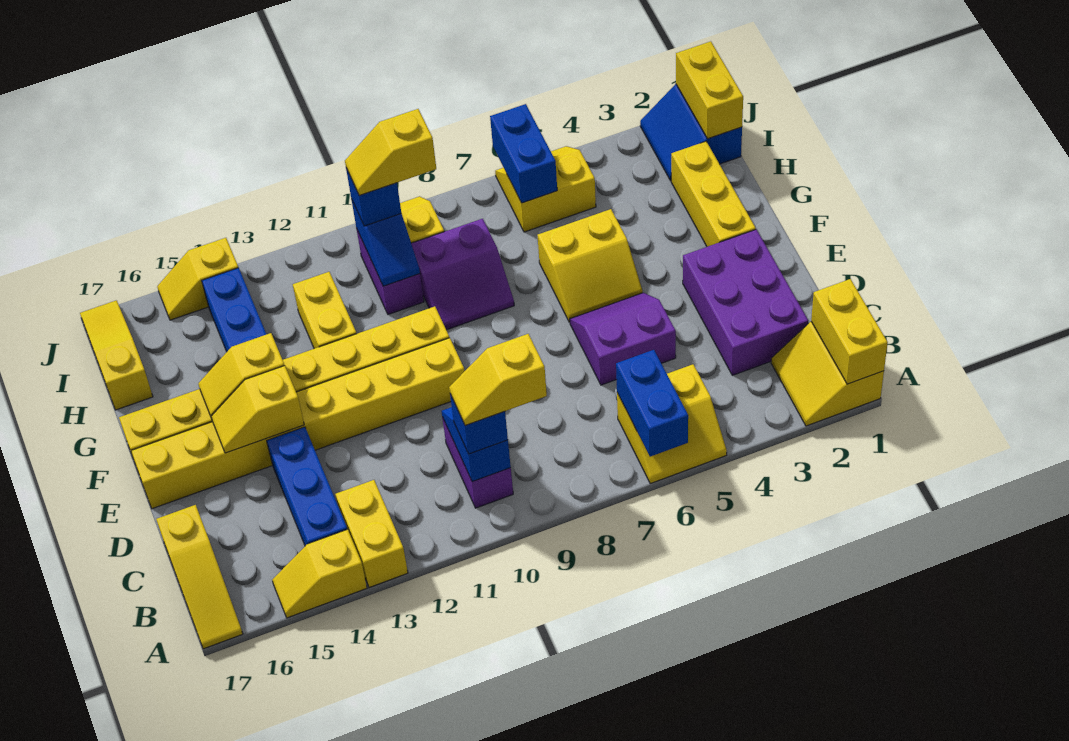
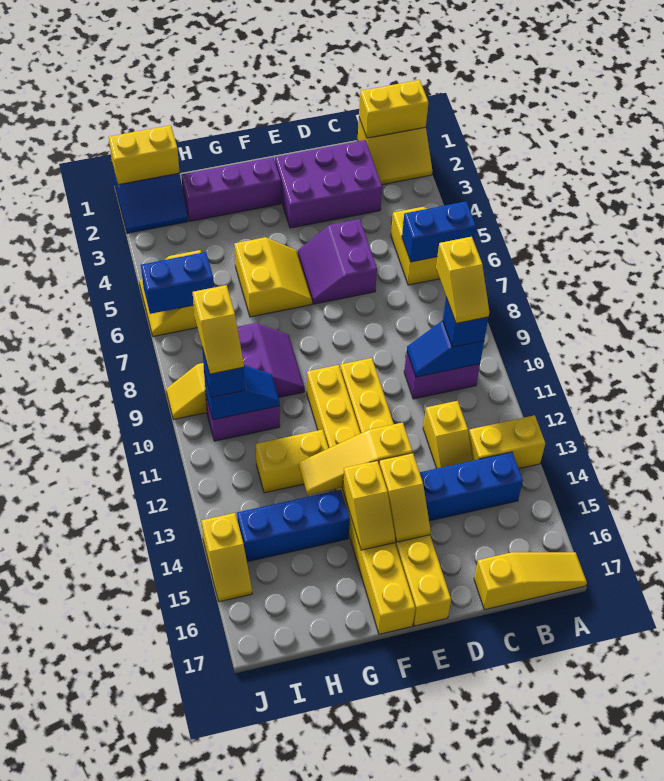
yellow slope A14:A15 level 1 top 14 -> yellow slope C12:C13 level 1 top 12
yellow brick F2:H2 level 1 -> purple brick F2:H2 level 1
yellow slope H17:J17 level 1 top H -> yellow slope E13:G13 level 2 top E

